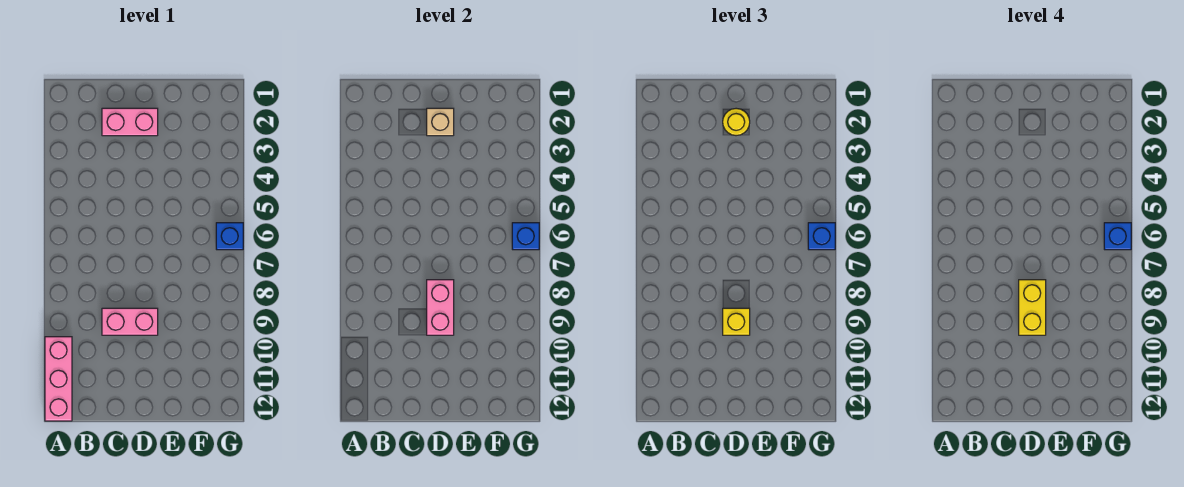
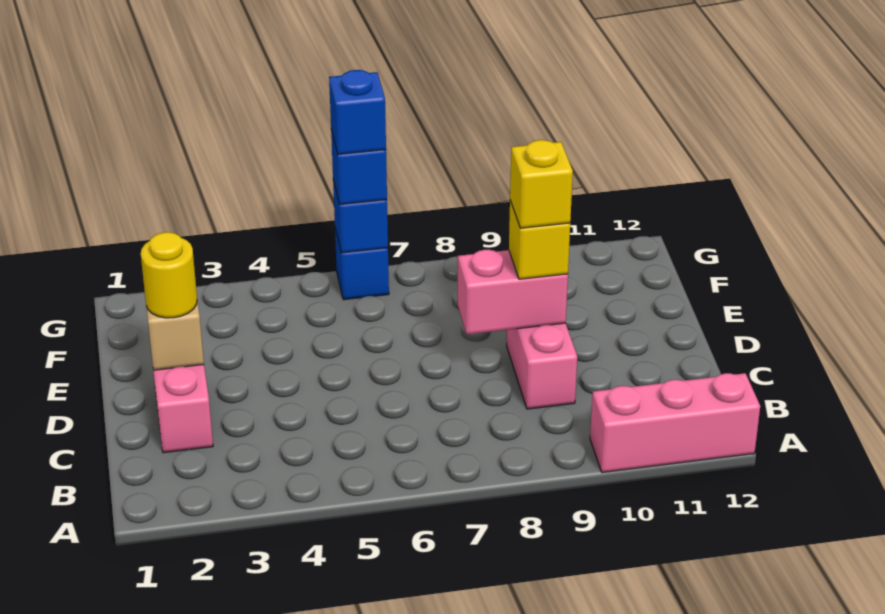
yellow brick D8:D9 level 4 -> yellow brick D9 level 4

